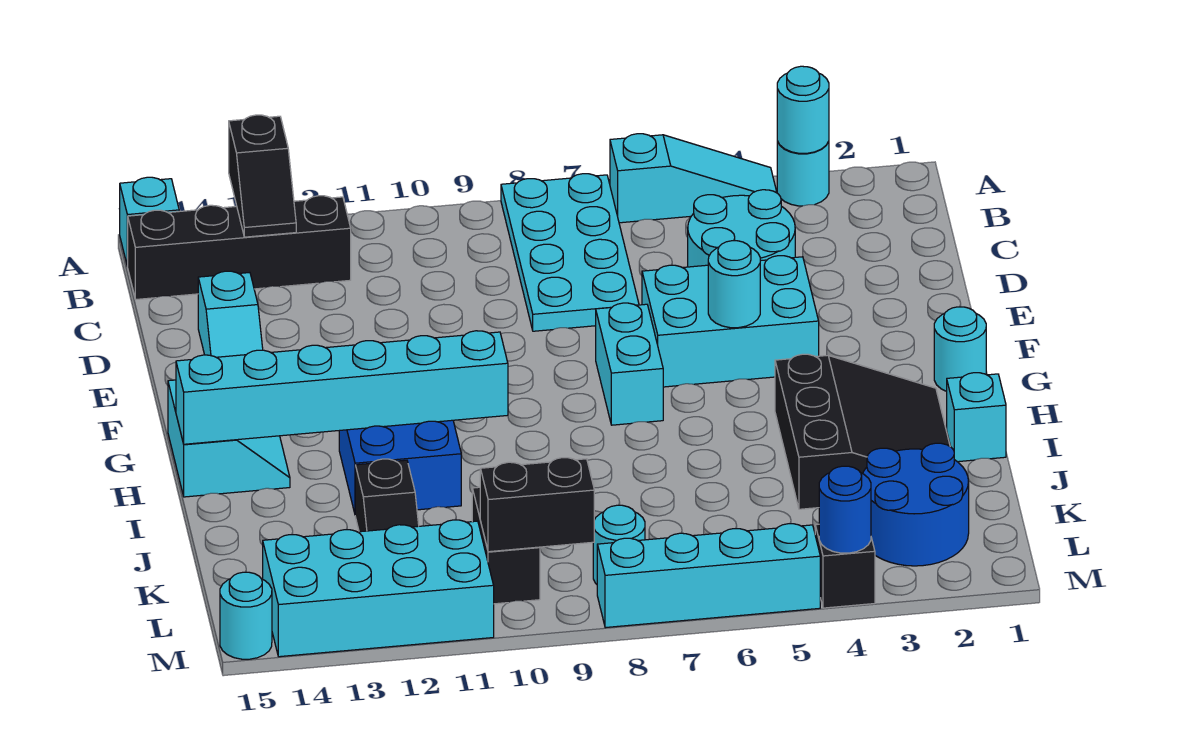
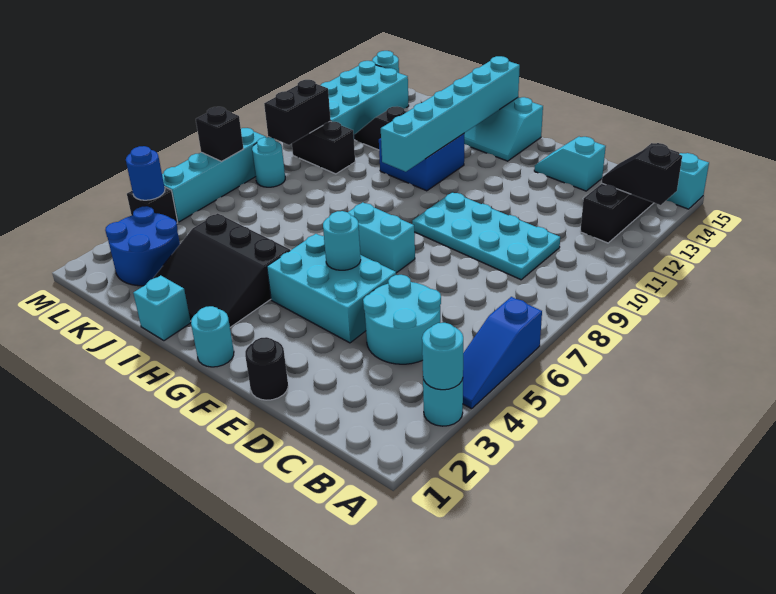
cyan slope A4:A6 level 1 top 6 -> blue slope A4:A6 level 1 top 6
cyan plate A7:D8 level 1 -> cyan plate C9:F10 level 1
none -> black round brick E1 level 1
cyan brick E4:F6 level 1 -> cyan brick E4:G5 level 1
none -> black brick M7 level 2

